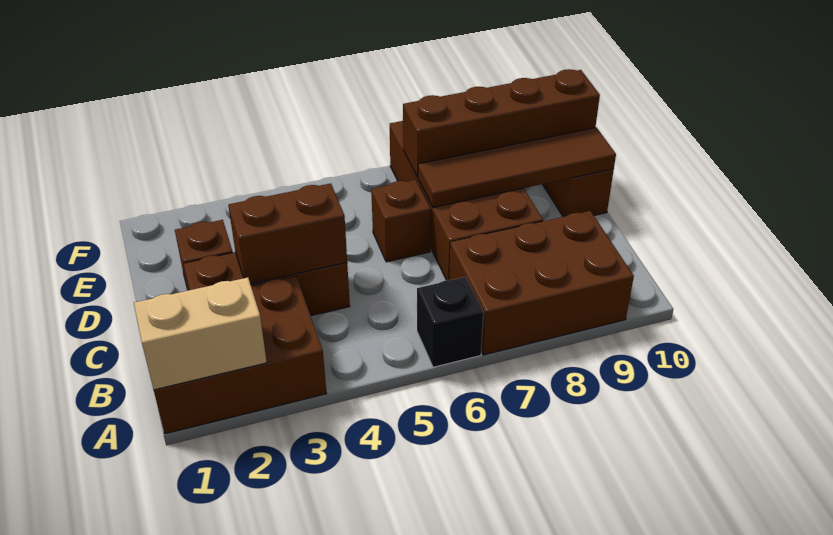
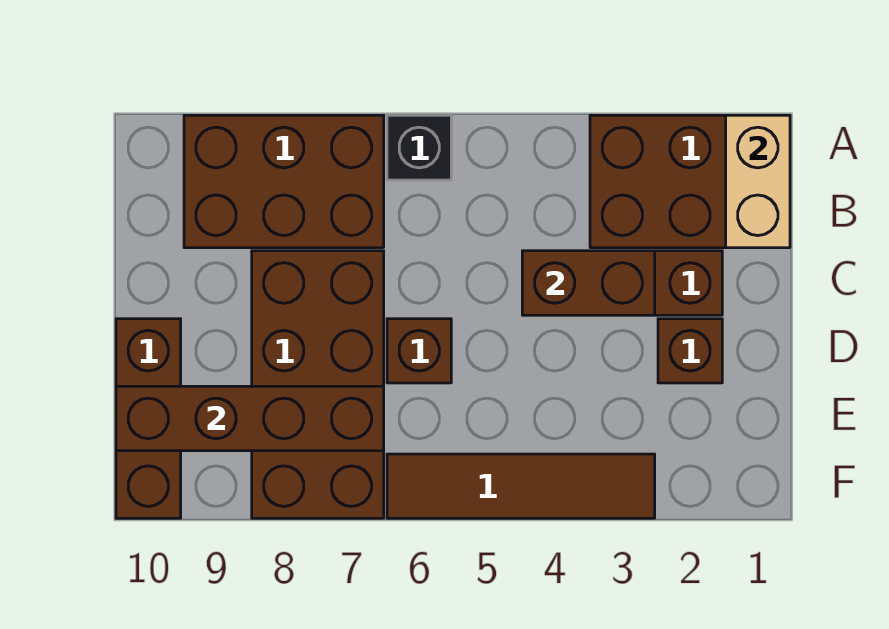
tan brick A1:A2 level 2 -> tan brick A1:B1 level 2
brown tile D7:D10 level 2 -> brown tile F3:F6 level 1

